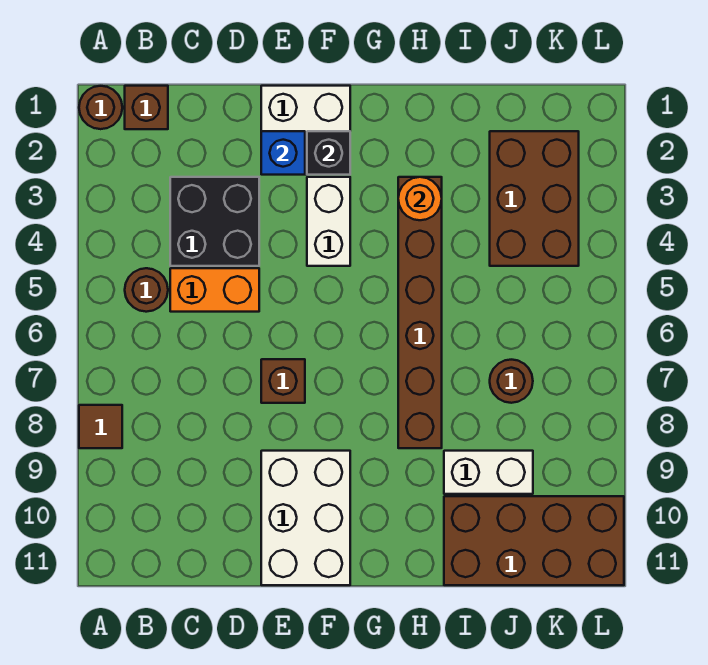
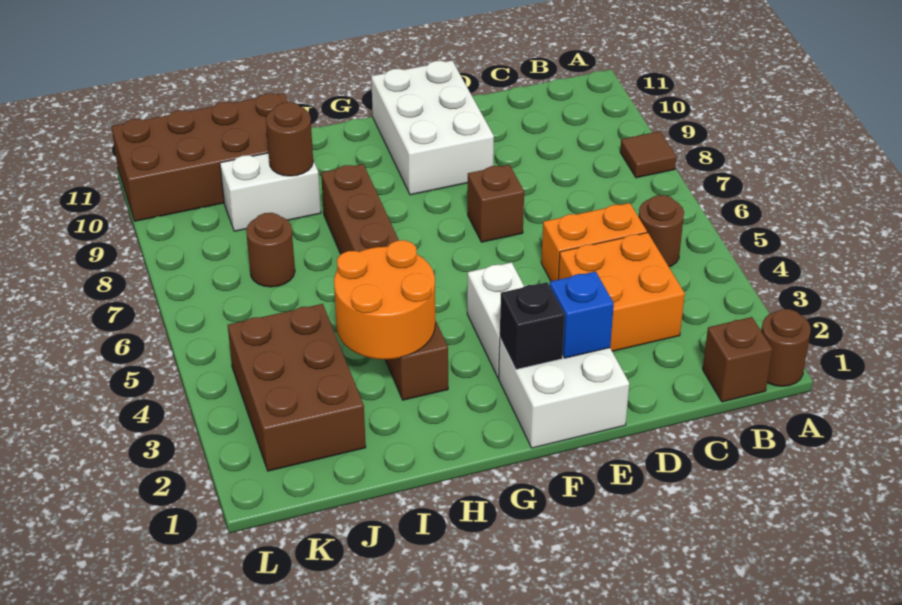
black brick C3:D4 level 1 -> orange brick C3:D4 level 1
orange round brick H3 level 2 -> orange round brick H3:I4 level 2
none -> brown round brick I9 level 2

